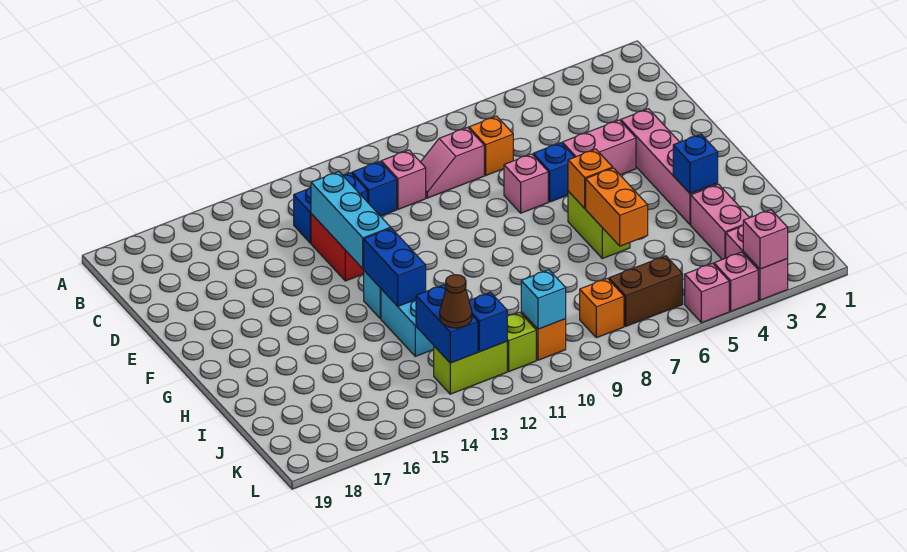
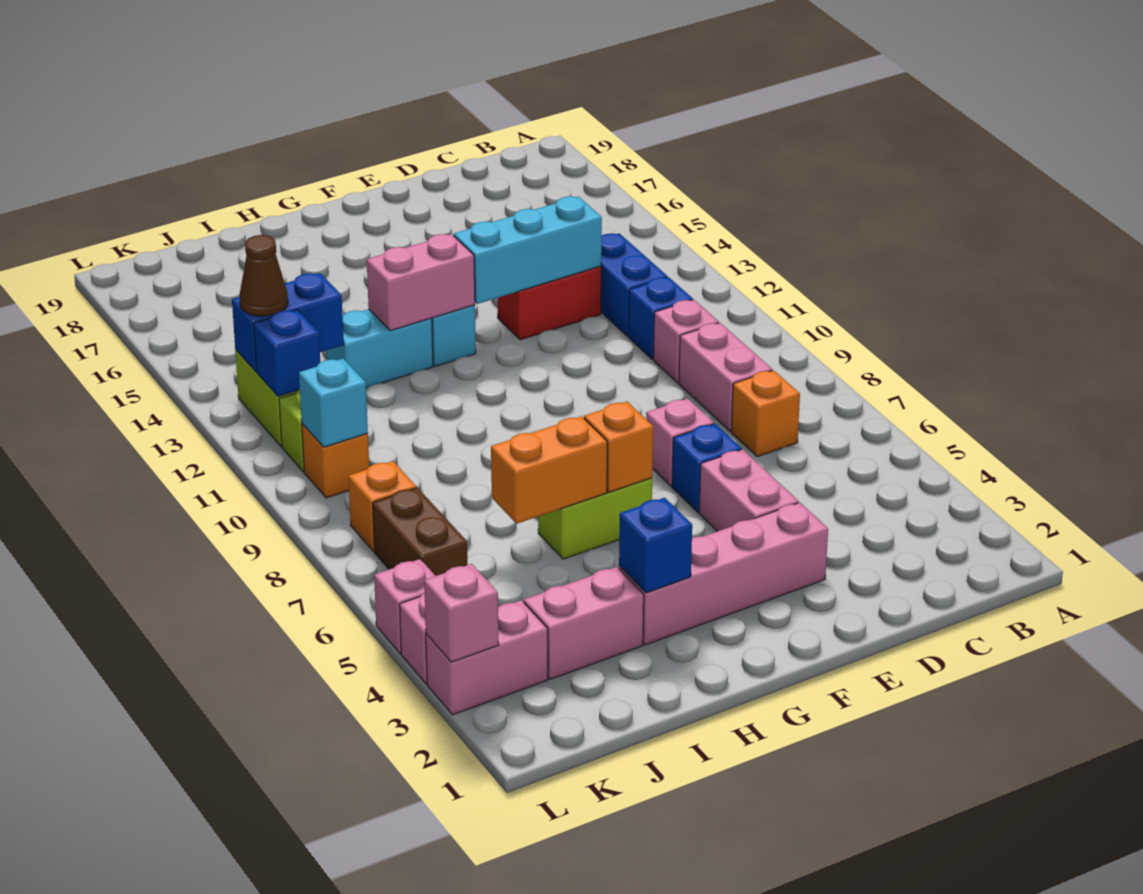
pink slope C8:C9 level 1 top 8 -> pink brick C8:C9 level 1
blue brick G13:H13 level 2 -> pink brick G13:H13 level 2

